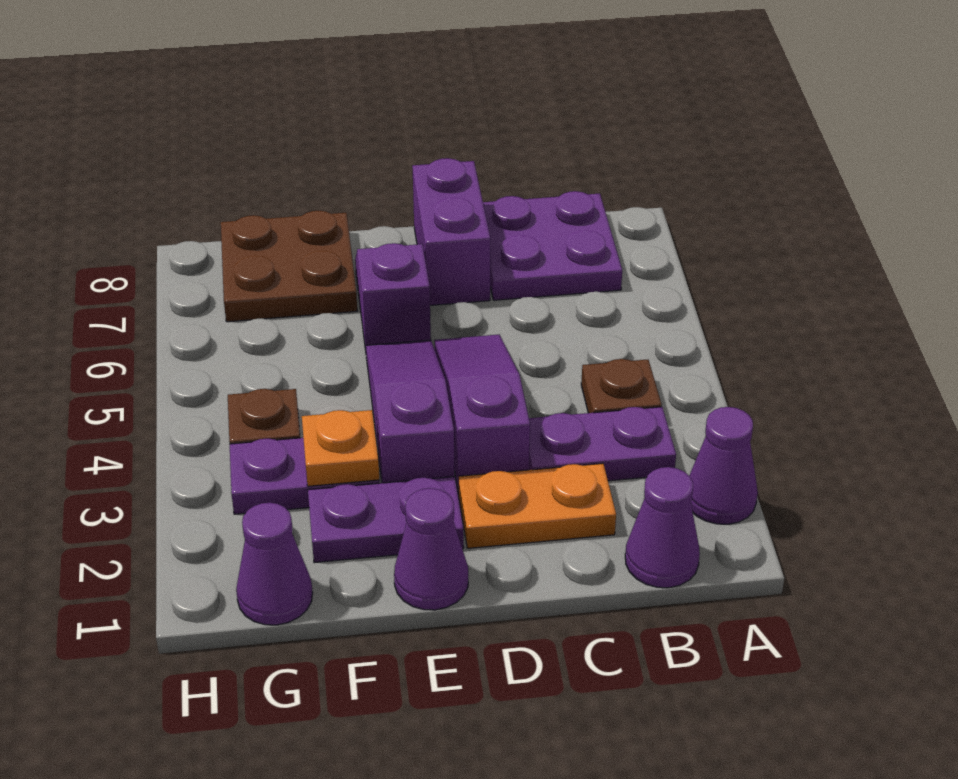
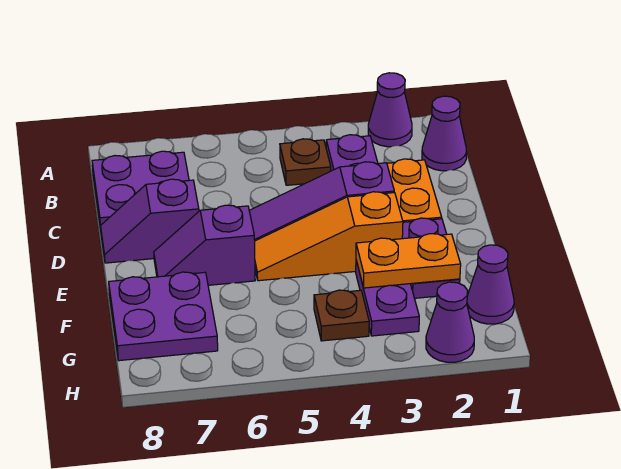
purple brick D7:D8 level 1 -> purple slope D7:D8 level 1 top 7
purple cone E1 level 1 -> purple cone H2 level 1
purple slope E3:E5 level 1 top 3 -> orange slope E3:E5 level 1 top 3
orange plate F3 level 2 -> orange plate F2:F3 level 2
brown plate F7:G8 level 1 -> purple plate F7:G8 level 1

